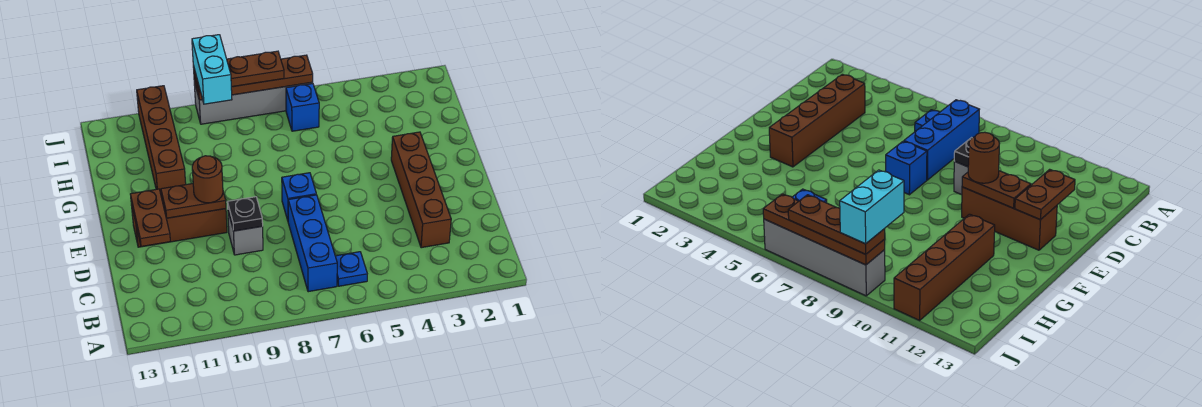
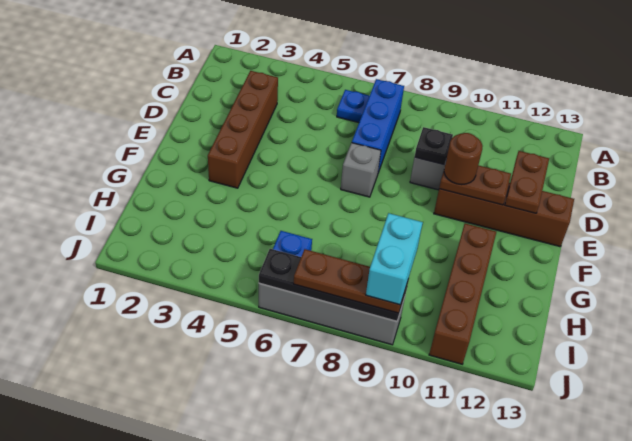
blue brick E7 level 1 -> grey brick E7 level 1
brown brick E10:E12 level 1 -> brown brick E10:E13 level 1
brown plate J6:J9 level 2 -> black plate J6:J9 level 2

